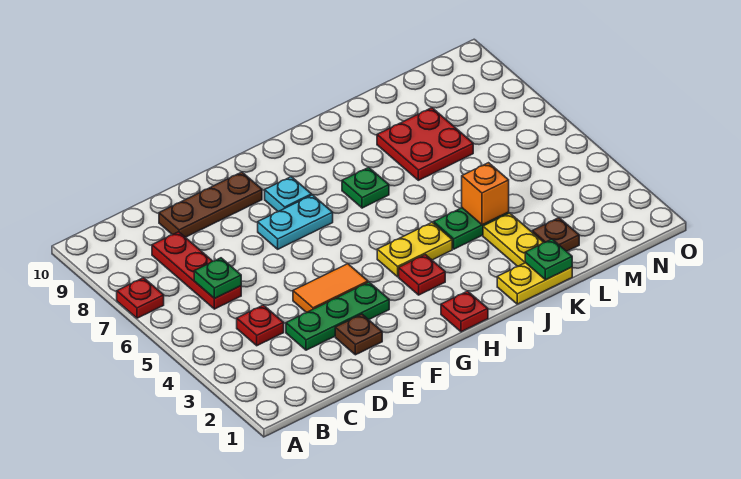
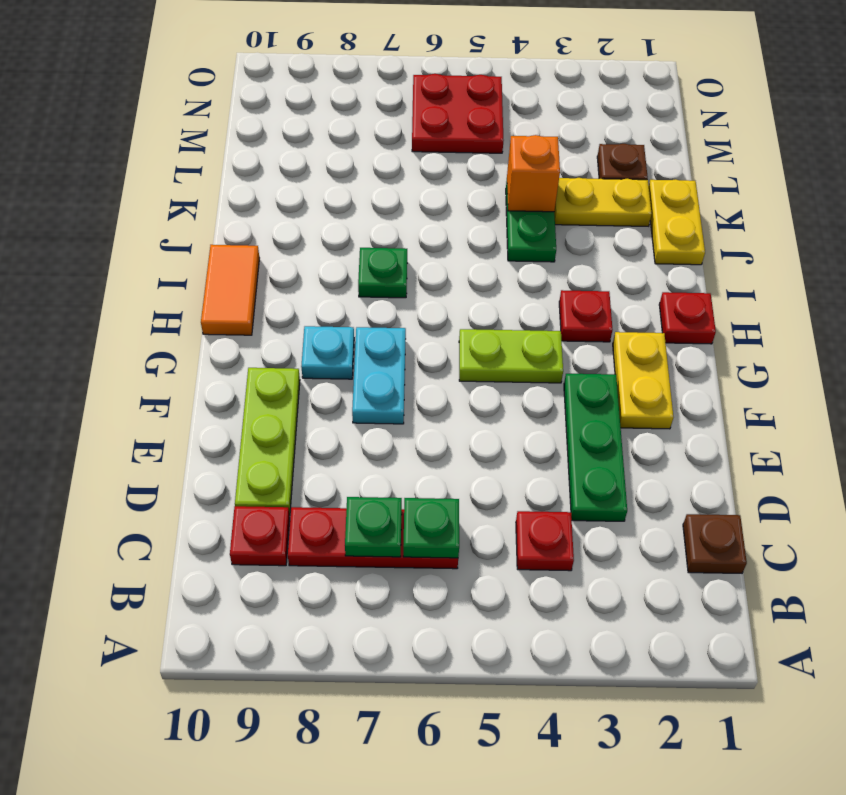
red plate A7 level 1 -> red plate C9 level 1
brown plate D9:F9 level 1 -> lime plate D9:F9 level 1
brown plate E2 level 1 -> brown plate C1 level 1
orange tile E4:F4 level 1 -> orange tile H10:I10 level 1
none -> lime plate G4:G5 level 1
yellow plate H4:I4 level 1 -> yellow plate F2:G2 level 1
green plate K1 level 2 -> green plate C7 level 2
red plate K7:L8 level 1 -> red plate M5:N6 level 1

